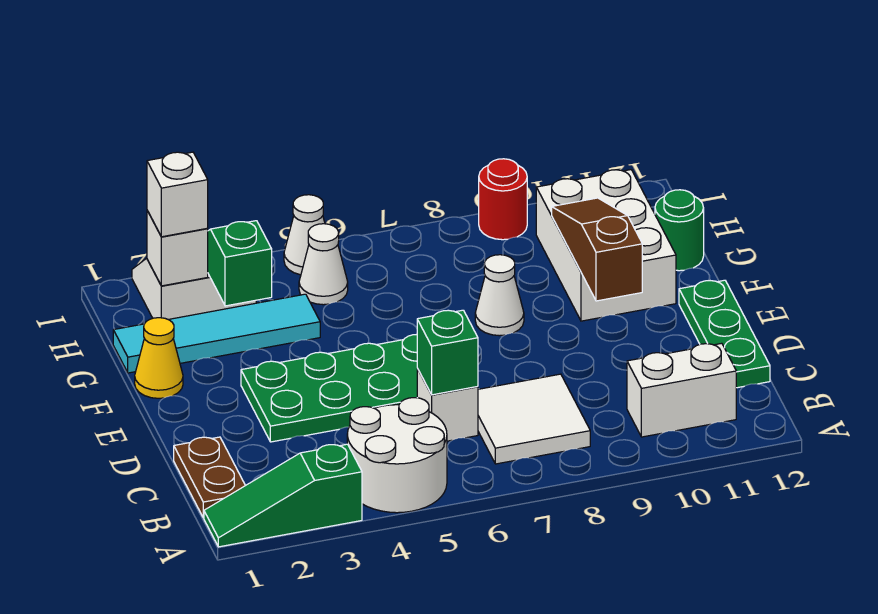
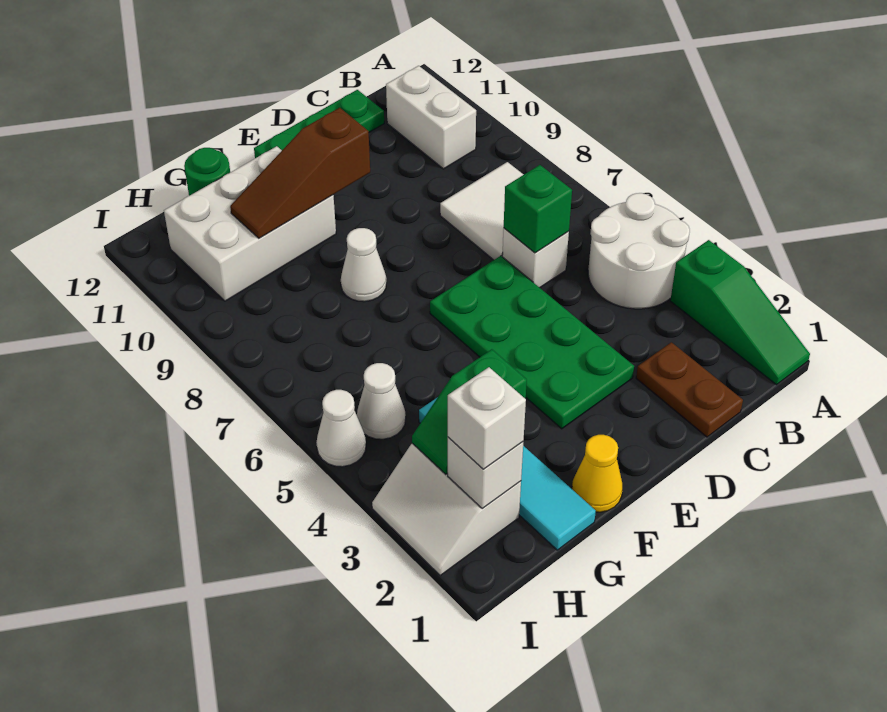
brown plate B1:C1 level 1 -> brown plate C1:C2 level 1
red round brick I9 level 1 -> none

